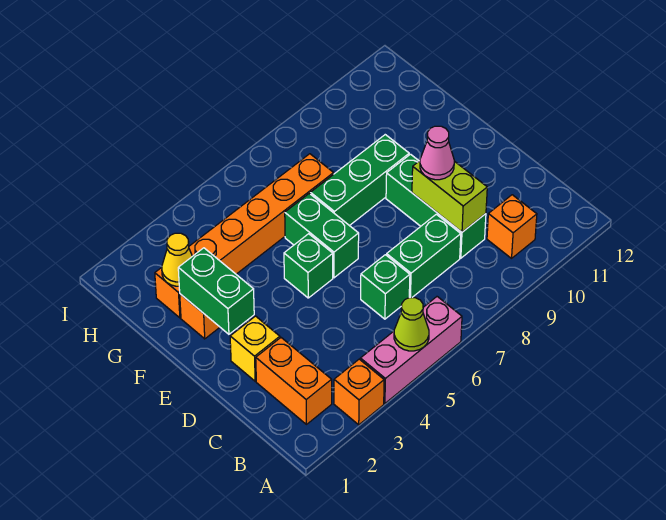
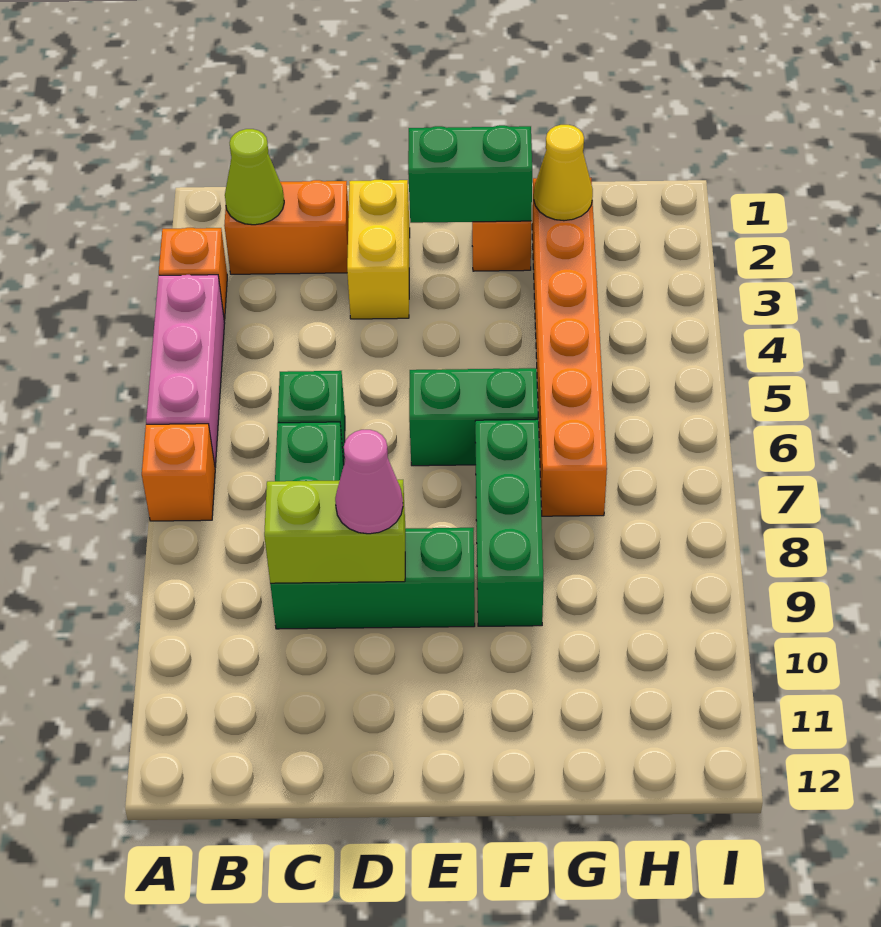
lime cone A5 level 2 -> lime cone B2 level 2
orange brick B10 level 1 -> orange brick A7 level 1
yellow brick D2 level 1 -> yellow brick D2:D3 level 1
green brick E5 level 1 -> none

